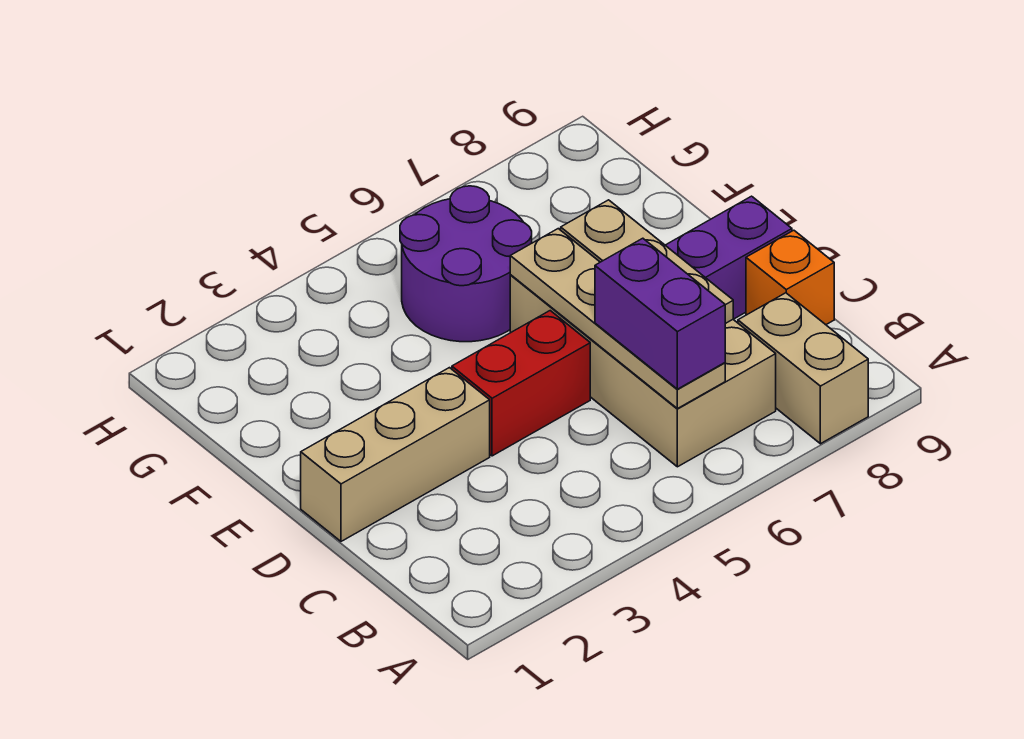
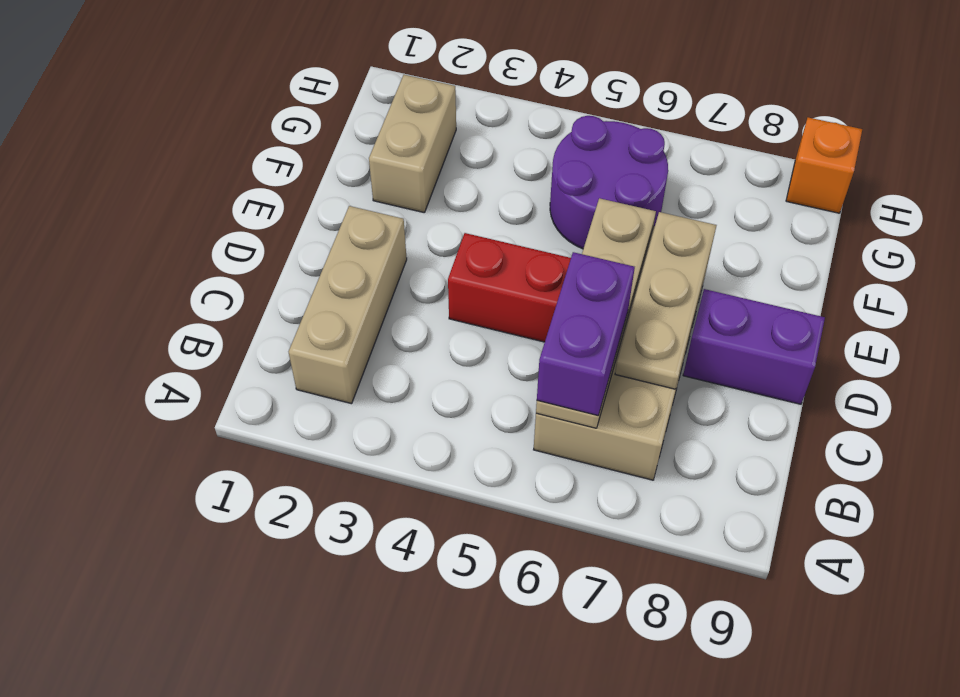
tan brick A8:B8 level 1 -> tan brick F2:G2 level 1
orange brick C9 level 1 -> orange brick H9 level 1
tan brick D1:D3 level 1 -> tan brick B2:D2 level 1

